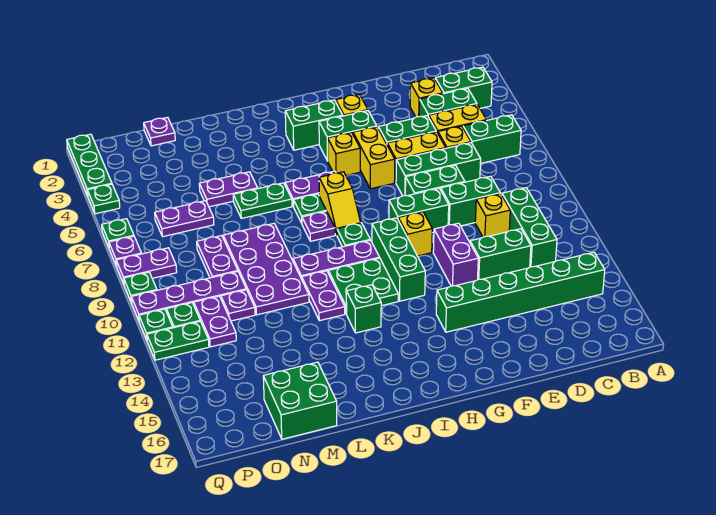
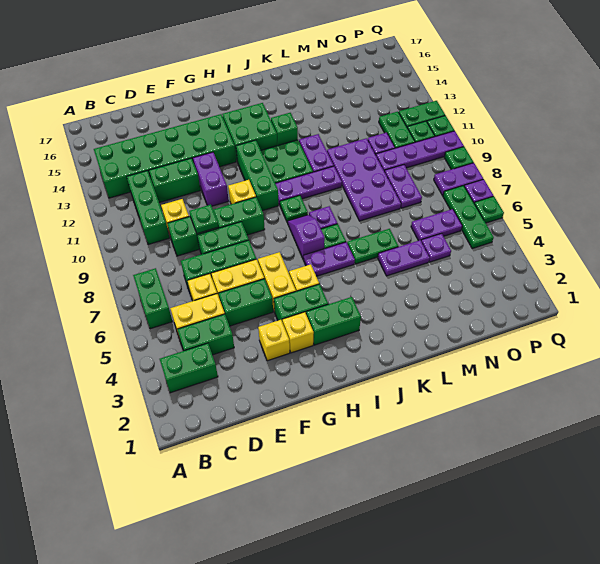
green brick B6:C6 level 1 -> green brick B6:B7 level 1
green brick B14:G14 level 1 -> green brick B13:G14 level 1
yellow brick D3 level 1 -> yellow brick F3 level 1
yellow slope I7:I8 level 1 top 7 -> purple slope I7:I8 level 1 top 7
green brick M16:N17 level 1 -> green brick H13:I14 level 1
purple plate N1 level 1 -> purple plate N5 level 1
purple plate O11:O12 level 1 -> green plate O11:O12 level 1
green plate Q1:Q3 level 1 -> green plate P5:P7 level 1
green plate Q4 level 1 -> green plate E9 level 2

